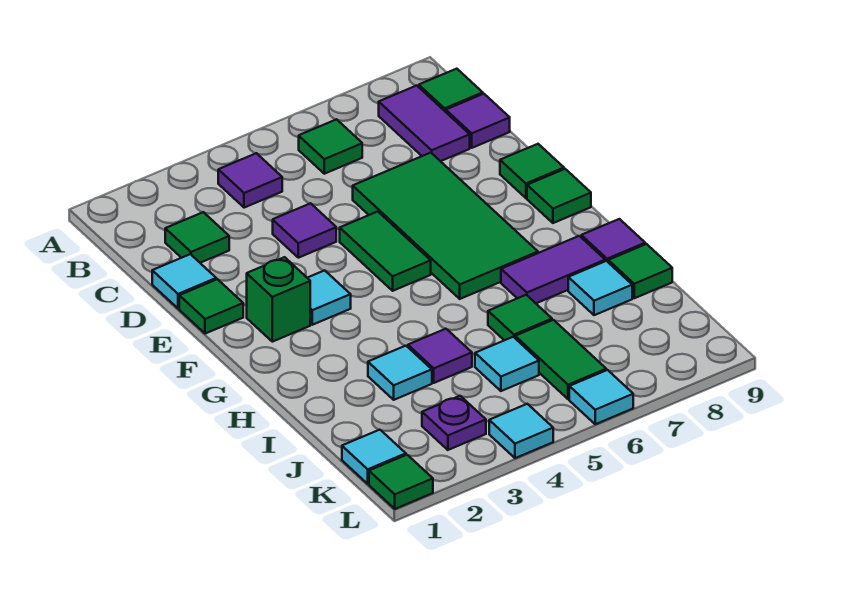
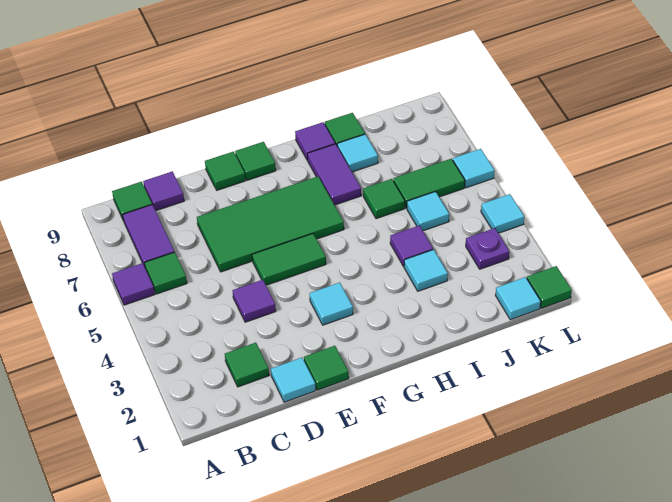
purple tile B4 level 1 -> purple tile A6 level 1
purple tile B8:C8 level 1 -> purple tile B7:B8 level 1
green brick F2 level 1 -> none

